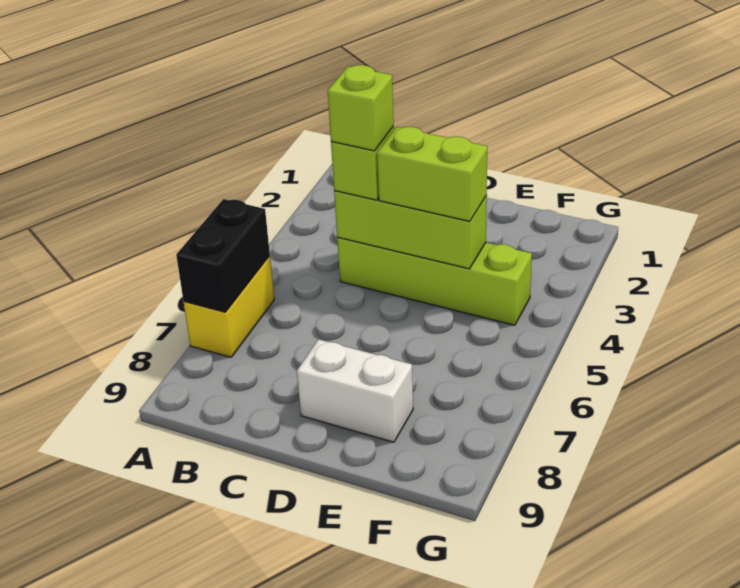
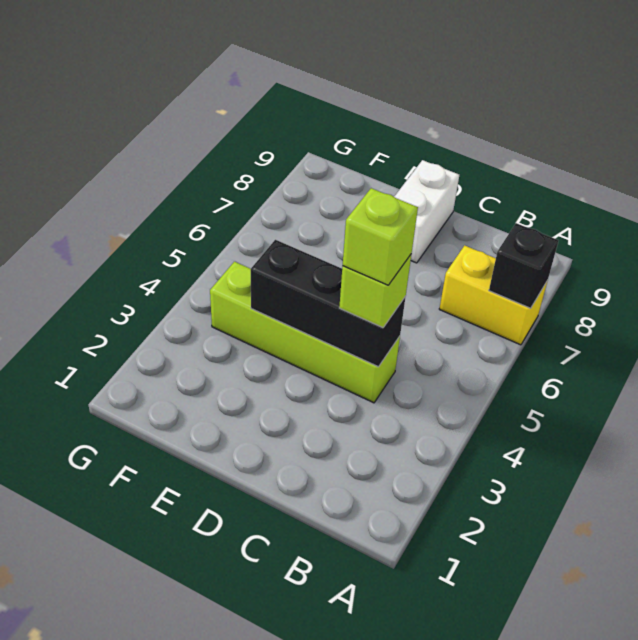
yellow brick A6:A7 level 1 -> yellow brick A7:B7 level 1
black brick A6:A7 level 2 -> black brick A7 level 2
lime brick C4:E4 level 2 -> black brick C4:E4 level 2
lime brick D4:E4 level 3 -> none
white brick D8:E8 level 1 -> white brick D8:D9 level 1

